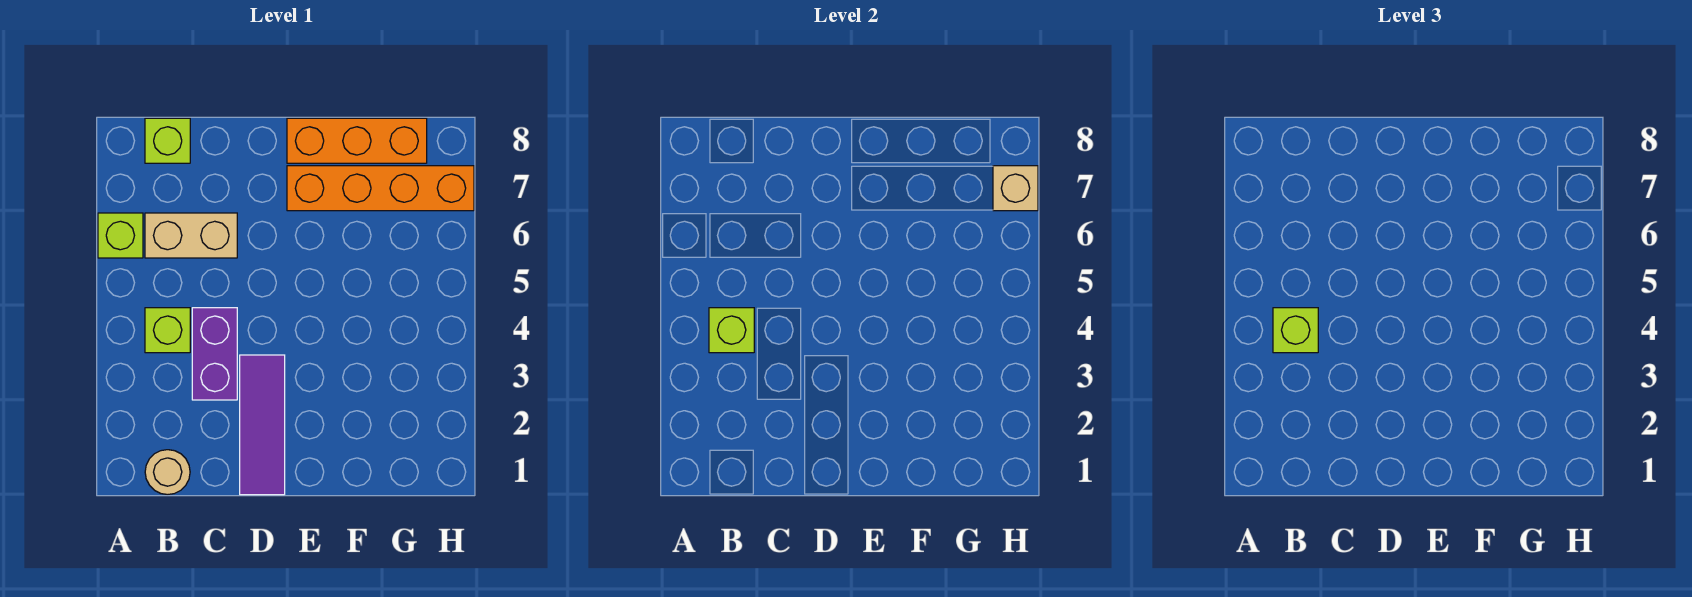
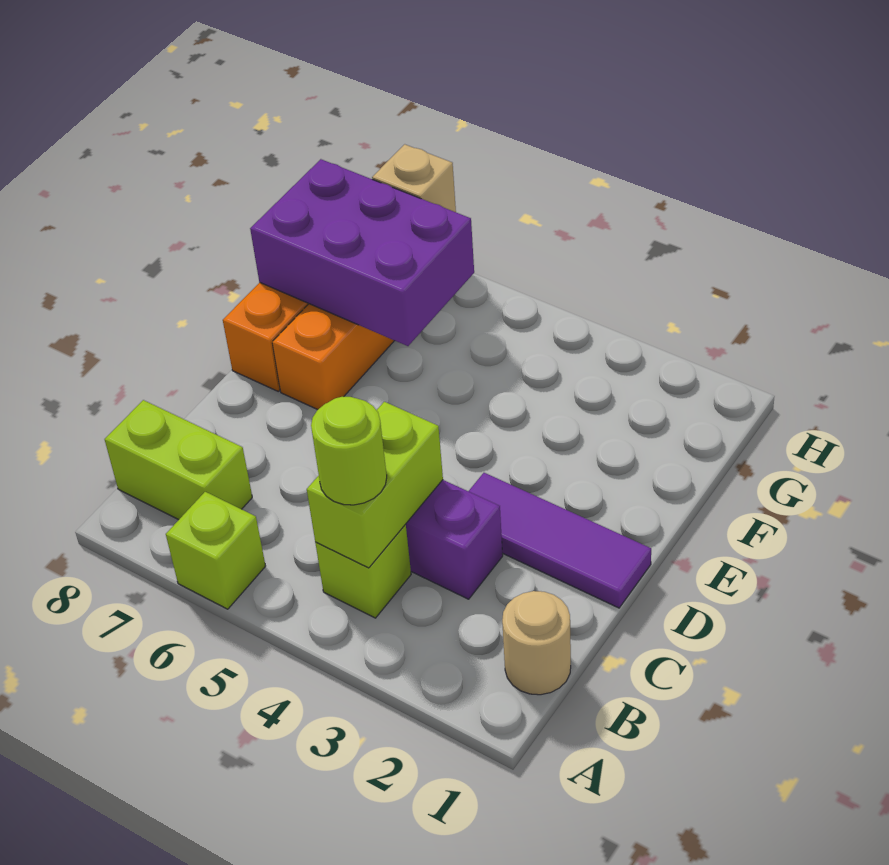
lime brick B4 level 2 -> lime brick B4:C4 level 2
lime brick B4 level 3 -> lime round brick B4 level 3
tan brick B6:C6 level 1 -> none
lime brick B8 level 1 -> lime brick B7:B8 level 1
none -> purple brick F6:G8 level 2

